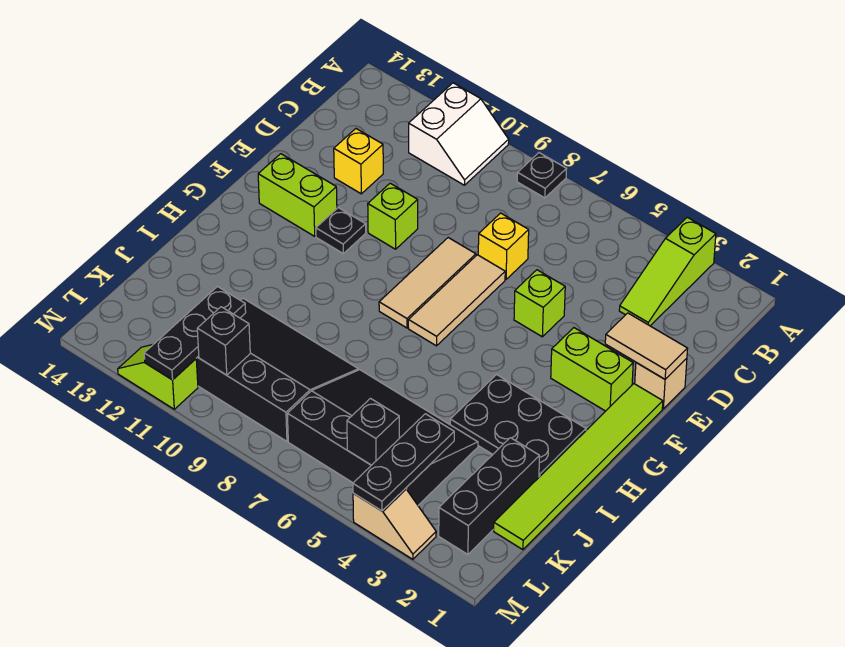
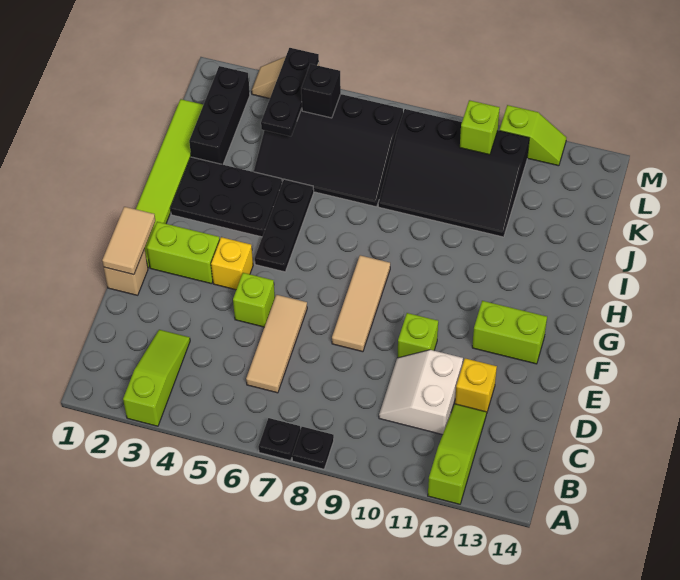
white slope A10:B11 level 1 top 11 -> white slope C10:D11 level 1 top 11
none -> lime slope A12:C12 level 1 top A
yellow brick D7 level 1 -> yellow brick F4 level 1
tan tile E1:E2 level 2 -> tan tile E1:F1 level 2
tan tile E7:G7 level 1 -> tan tile C6:E6 level 1
black plate F11 level 1 -> black plate A7 level 1
black plate K11:M11 level 2 -> black plate G5:I5 level 1
black brick L10 level 2 -> lime brick L10 level 2

